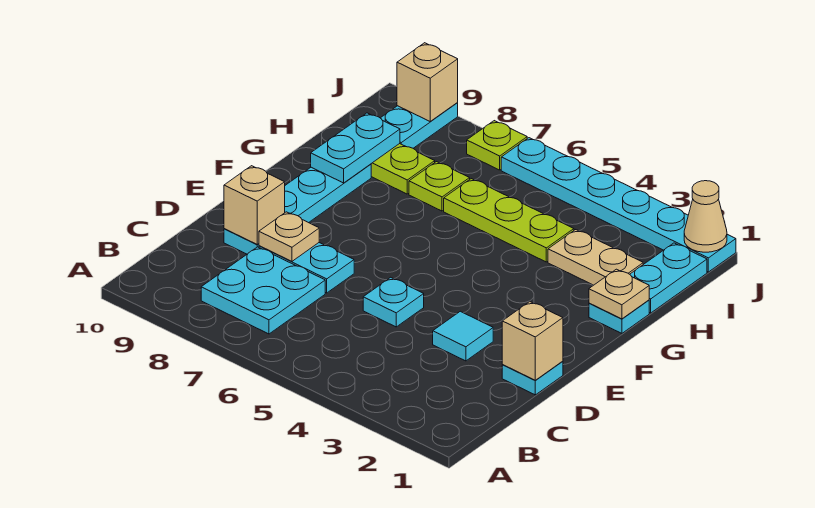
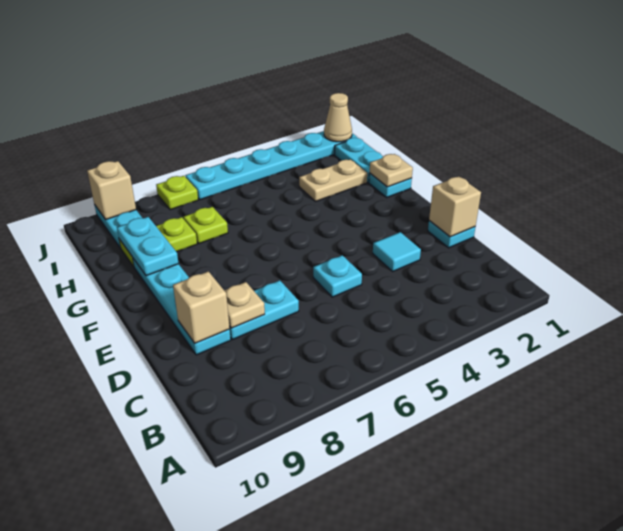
cyan plate B7:C8 level 1 -> none
lime plate H4:H6 level 1 -> none

